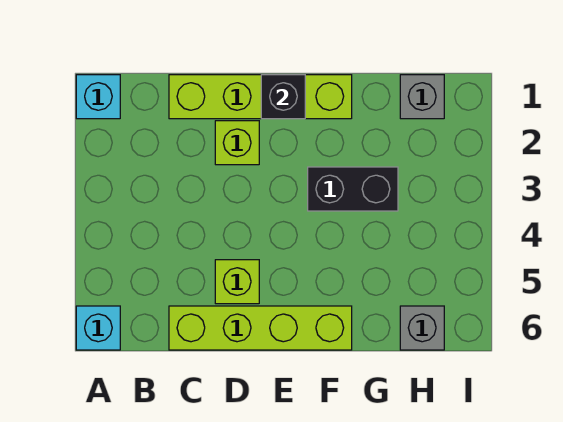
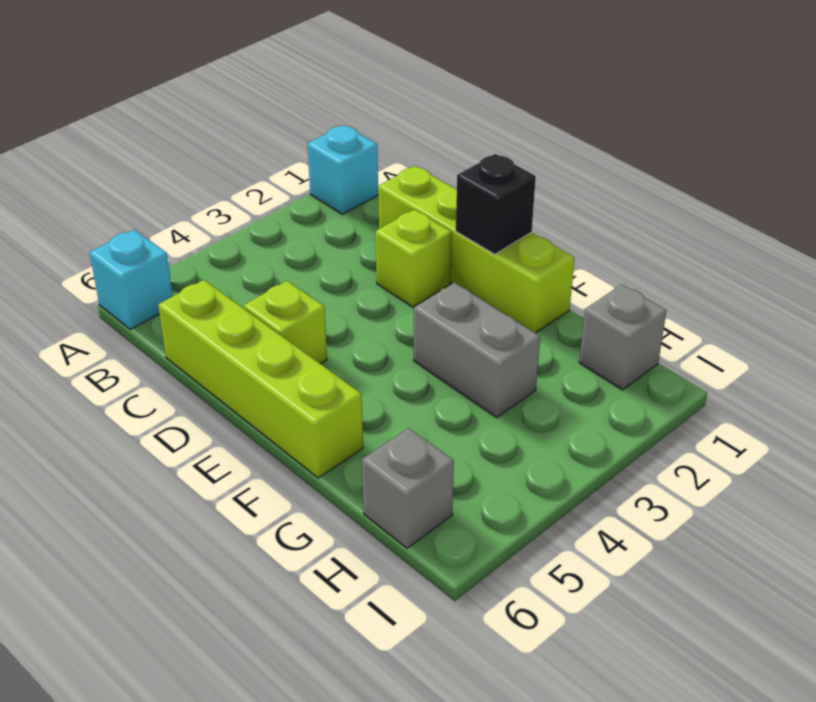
black brick F3:G3 level 1 -> grey brick F3:G3 level 1

